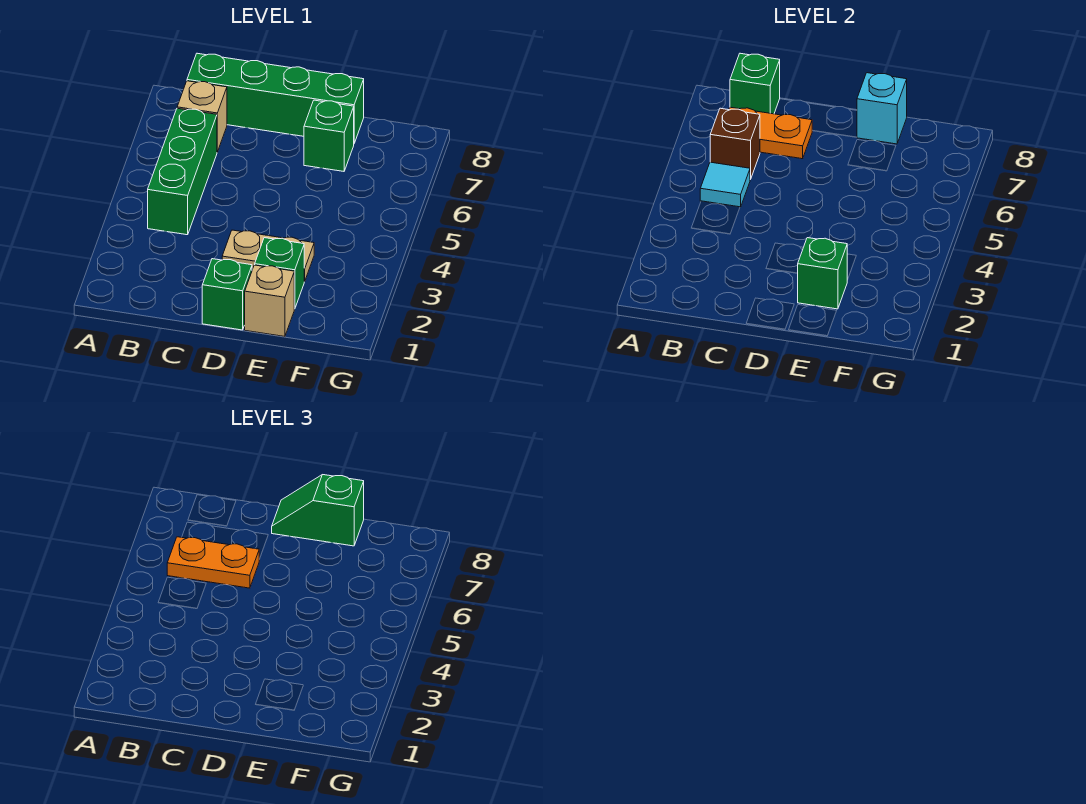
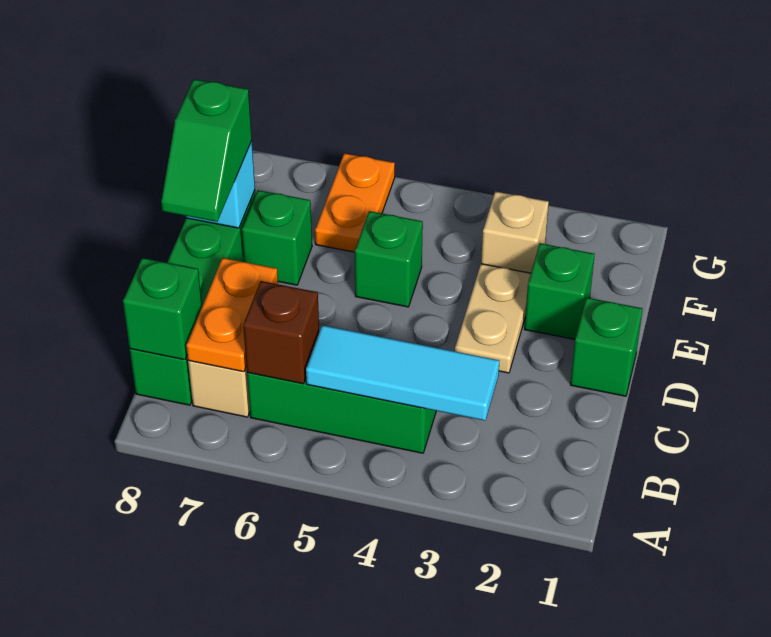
cyan tile B5 level 2 -> cyan tile B3:B5 level 2
orange plate B6:C6 level 3 -> orange plate F6:G6 level 1
tan brick E1 level 1 -> tan brick F3 level 1
green brick E2 level 2 -> green brick E5 level 1

